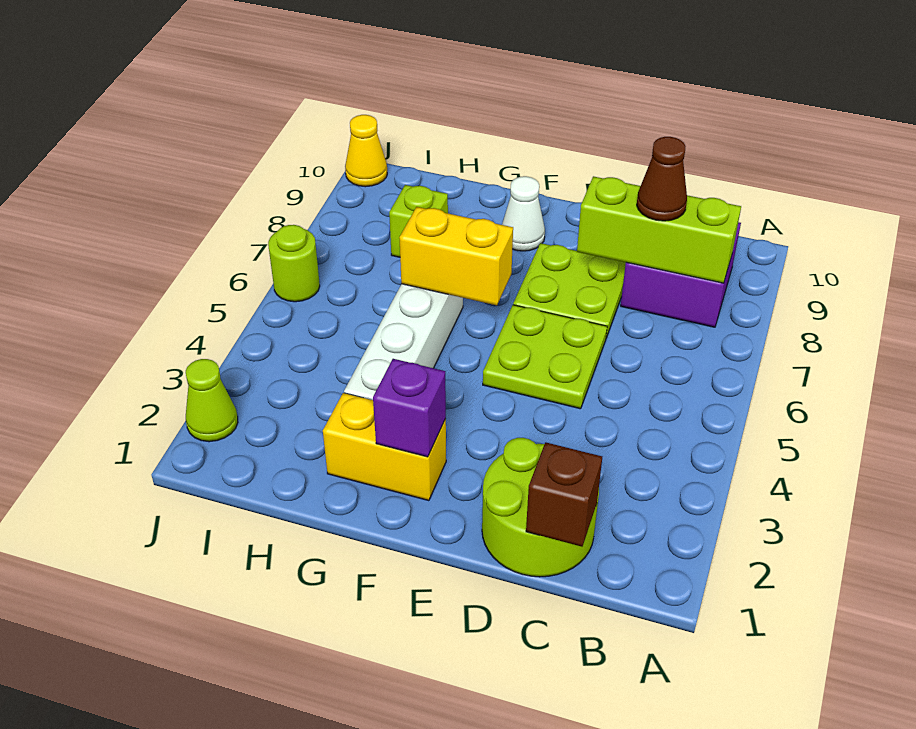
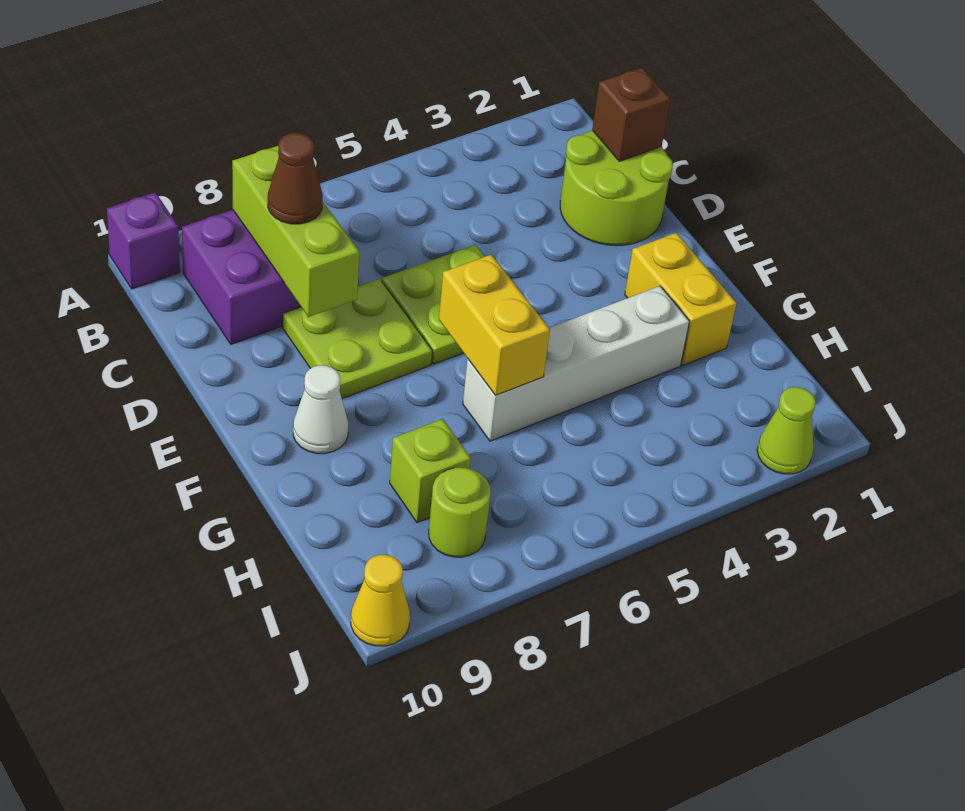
purple brick F2 level 2 -> purple brick A10 level 1
lime round brick J6 level 1 -> lime round brick I8 level 1

